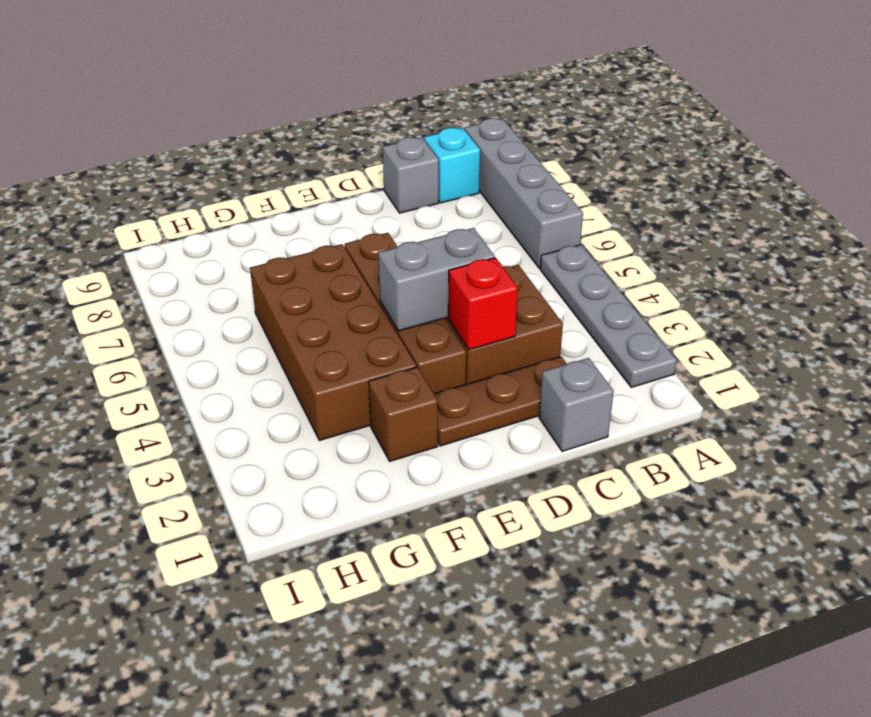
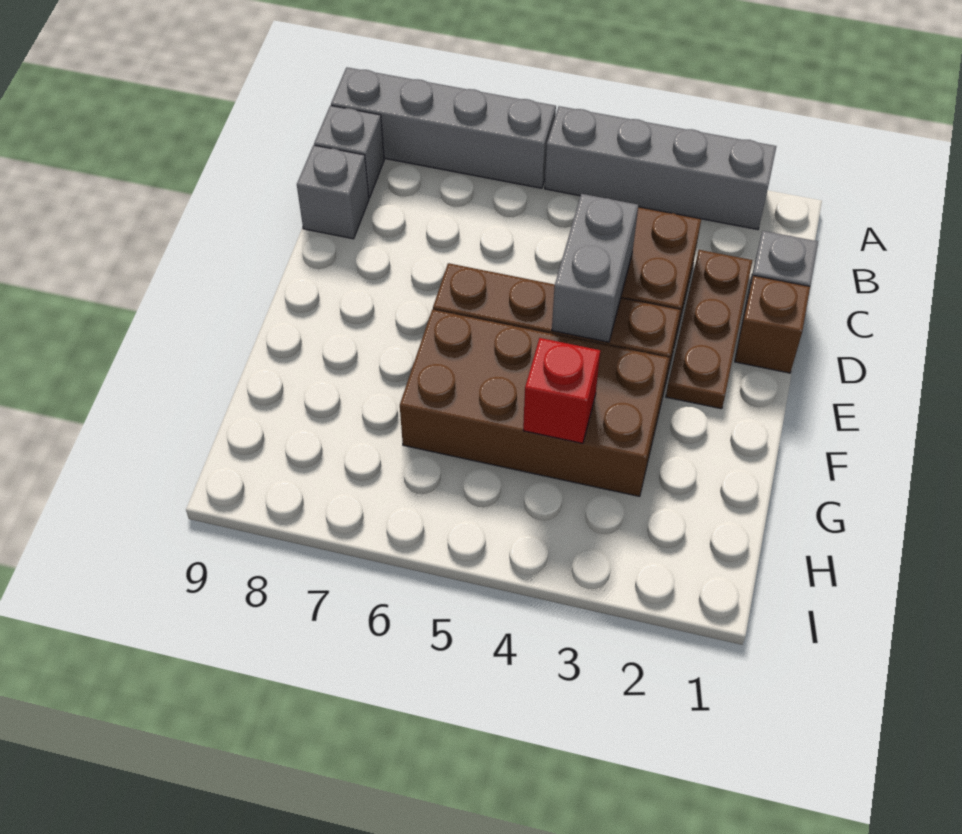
grey plate A2:A5 level 1 -> grey brick A2:A5 level 1
cyan brick B9 level 1 -> grey brick B9 level 1
red brick D3 level 2 -> red brick G4 level 2
brown brick F2 level 1 -> brown brick D1 level 1

